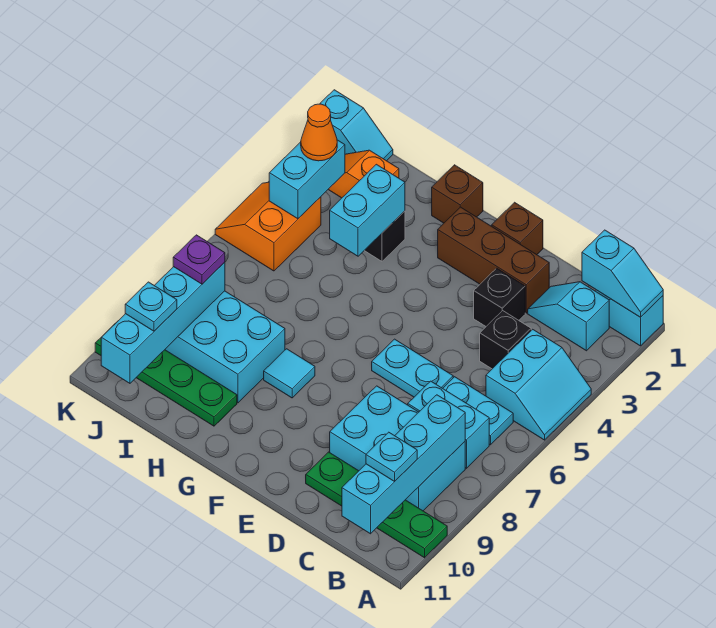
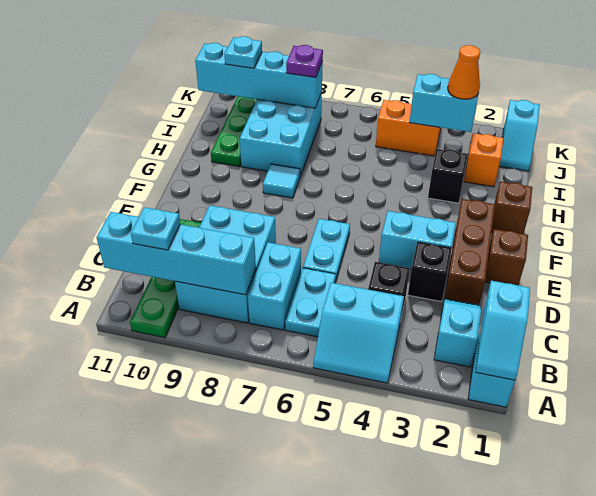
cyan brick H3:H4 level 2 -> cyan brick E3:E4 level 1

